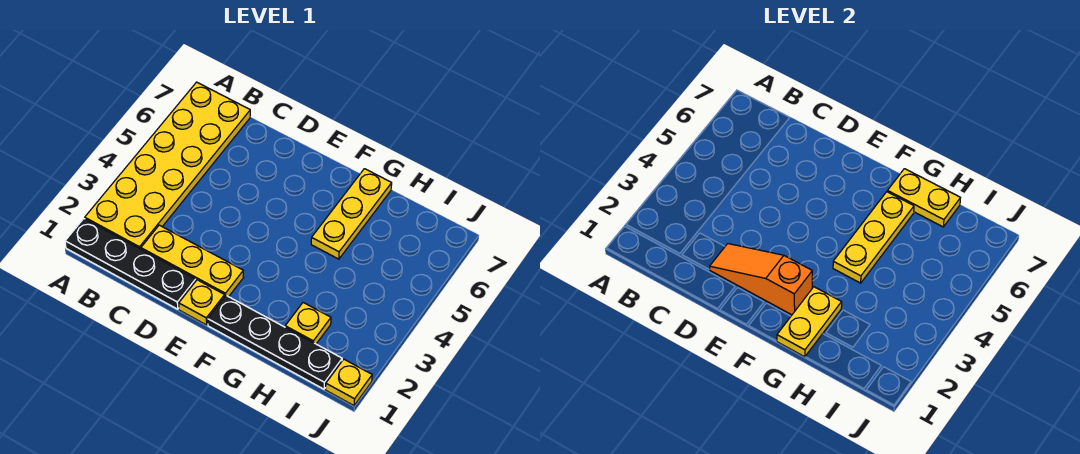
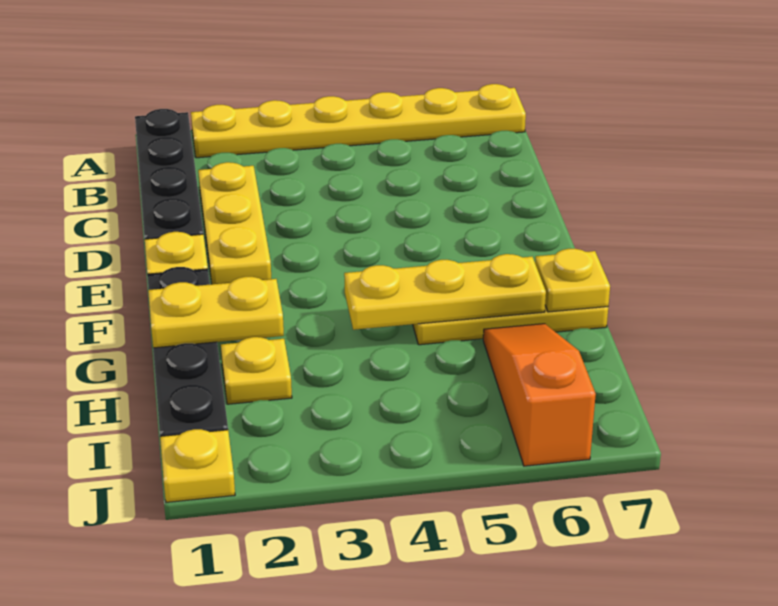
yellow plate A2:B7 level 1 -> yellow plate A2:A7 level 1
orange slope D2:F2 level 2 top F -> orange slope H6:J6 level 1 top J
yellow plate G7:H7 level 2 -> yellow plate G7 level 2

